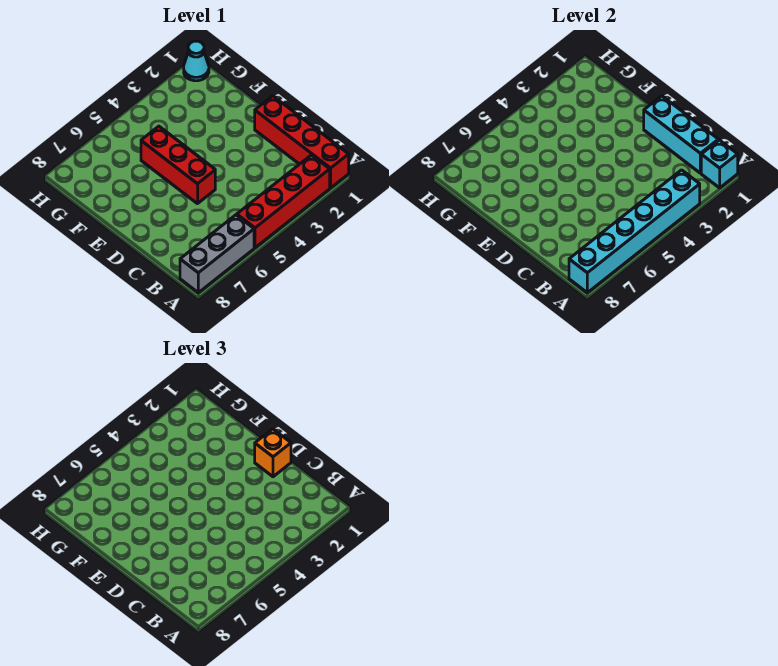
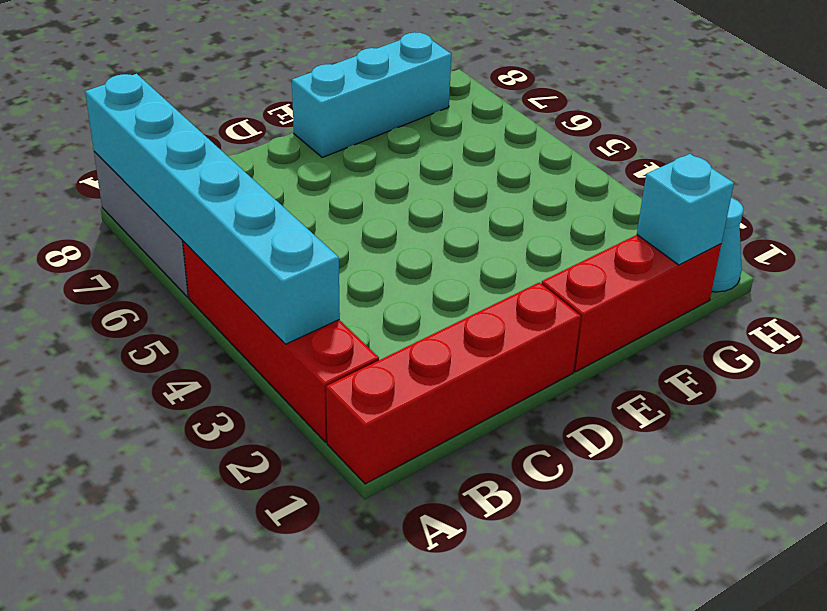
cyan brick A1 level 2 -> cyan brick G1 level 2
cyan brick B1:D1 level 2 -> cyan brick E8:G8 level 1
orange brick D1 level 3 -> none
red brick D5:F5 level 1 -> red brick E1:G1 level 1

